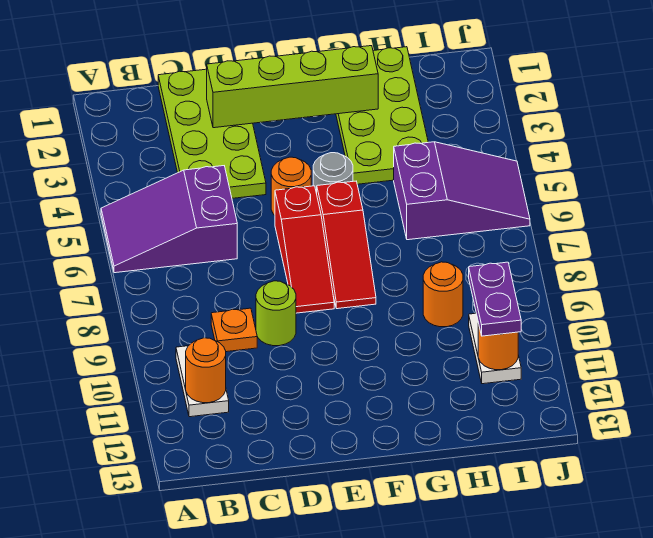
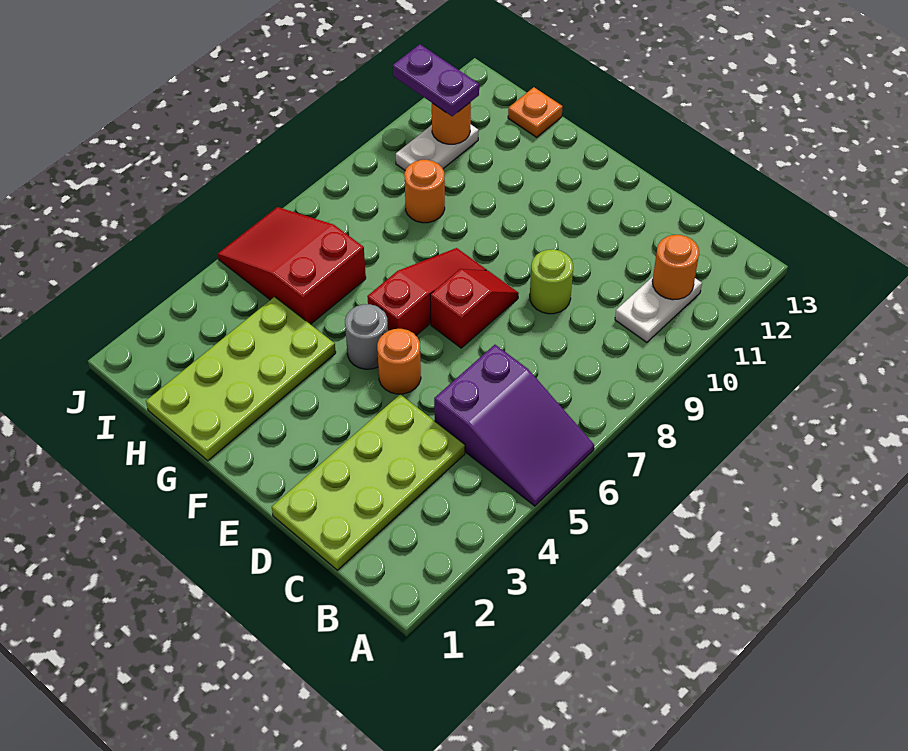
orange plate C9 level 1 -> orange plate H13 level 1
lime brick D2:G2 level 2 -> none
red slope E6:E8 level 1 top 6 -> red slope E7:E8 level 1 top 7
purple slope H5:J6 level 1 top H -> red slope H5:J6 level 1 top H
purple plate I10:I11 level 3 -> purple plate I11:J11 level 3

